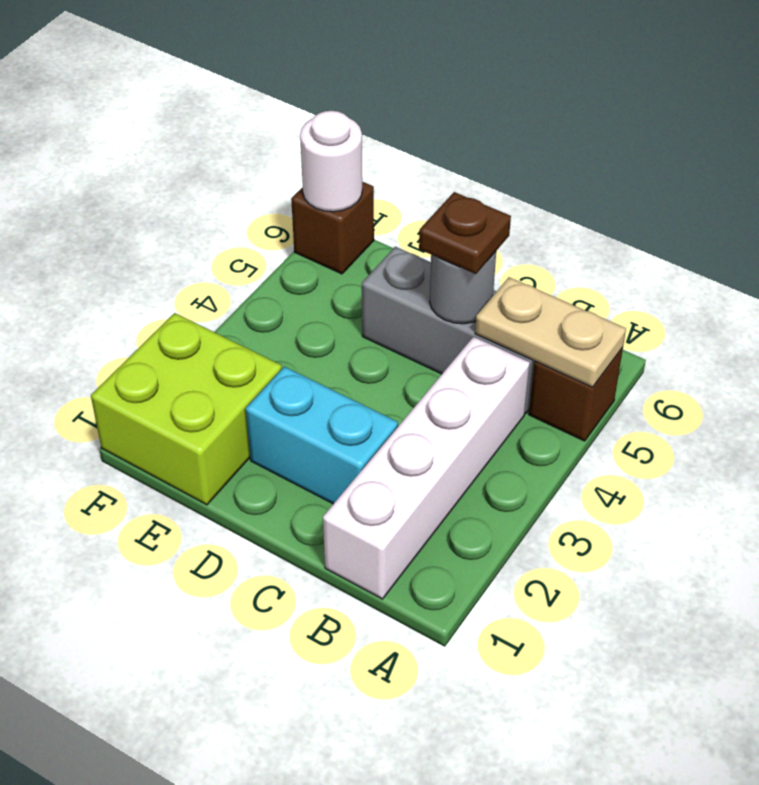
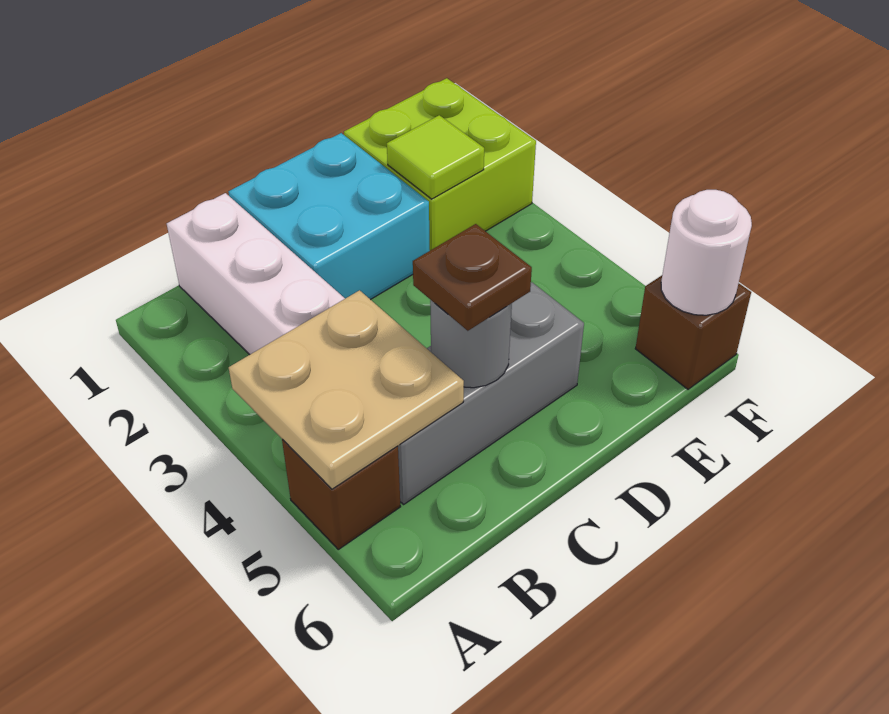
tan plate A5:B5 level 2 -> tan plate A4:B5 level 2
cyan brick C2:D2 level 1 -> cyan brick C1:D2 level 1
none -> lime tile E2 level 2

